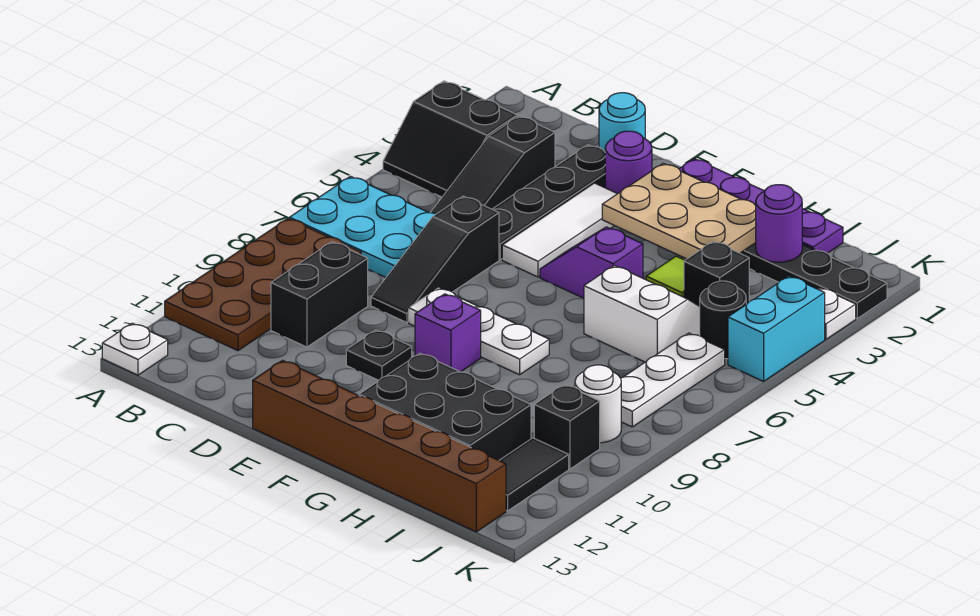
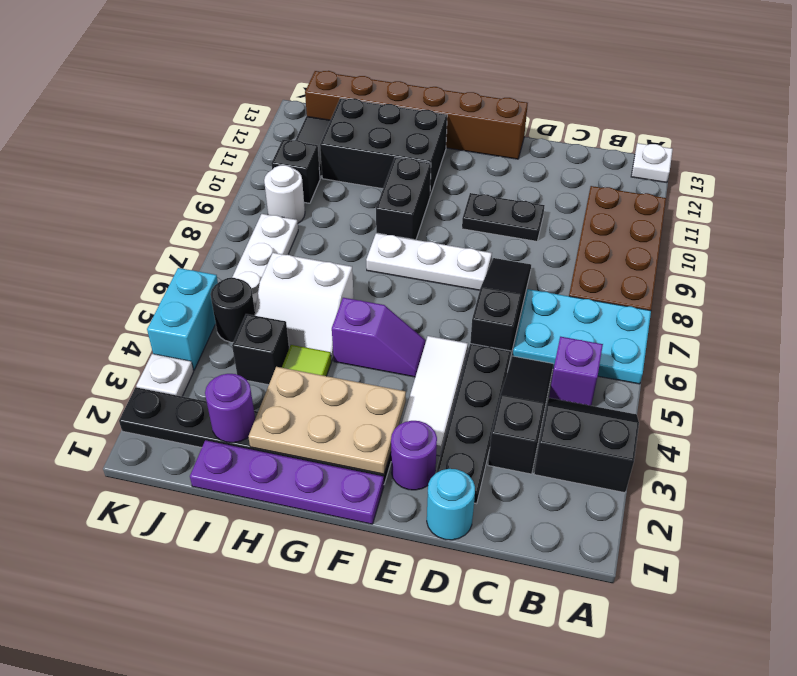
black brick C9:C10 level 1 -> black brick G9:G10 level 1
black plate E10 level 1 -> black plate D10:E10 level 1
purple brick F9 level 1 -> purple brick B5 level 1

